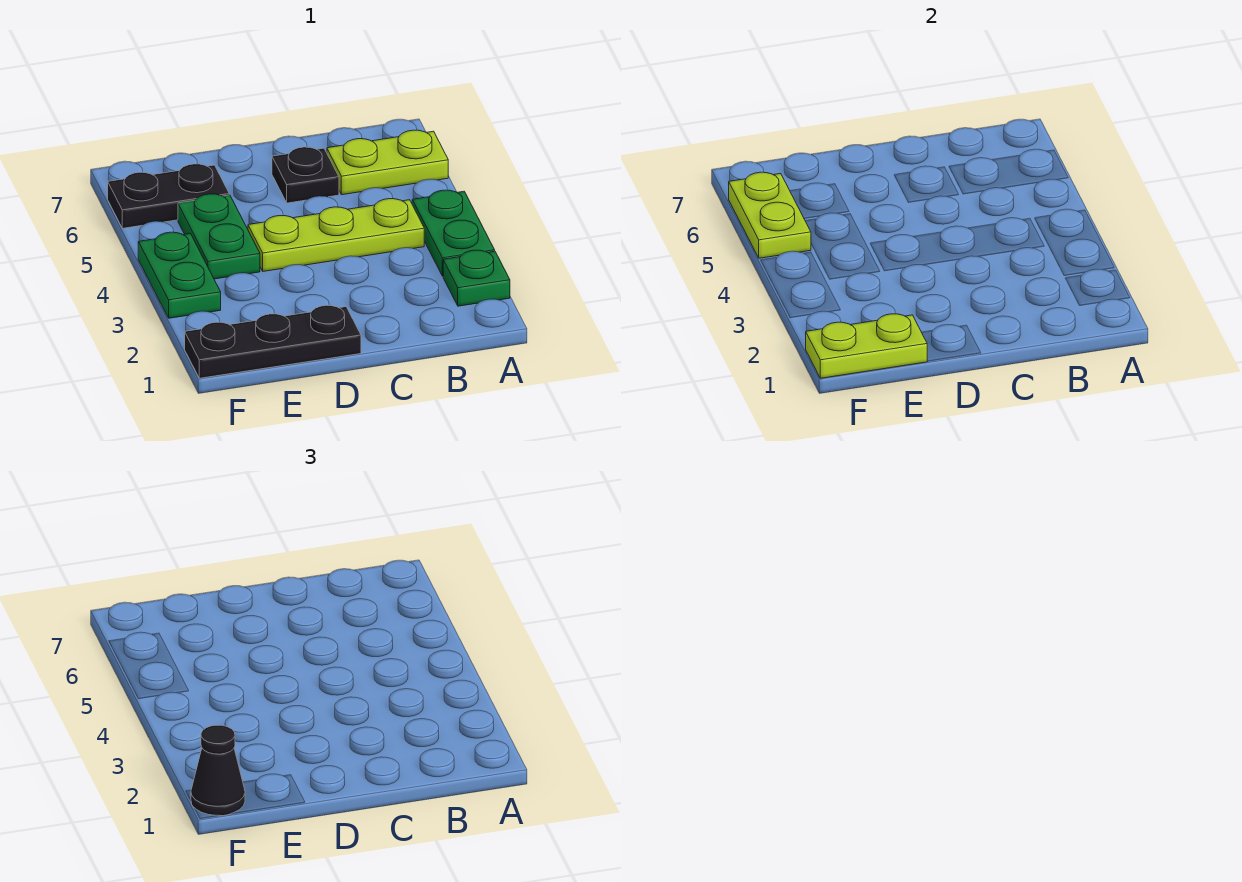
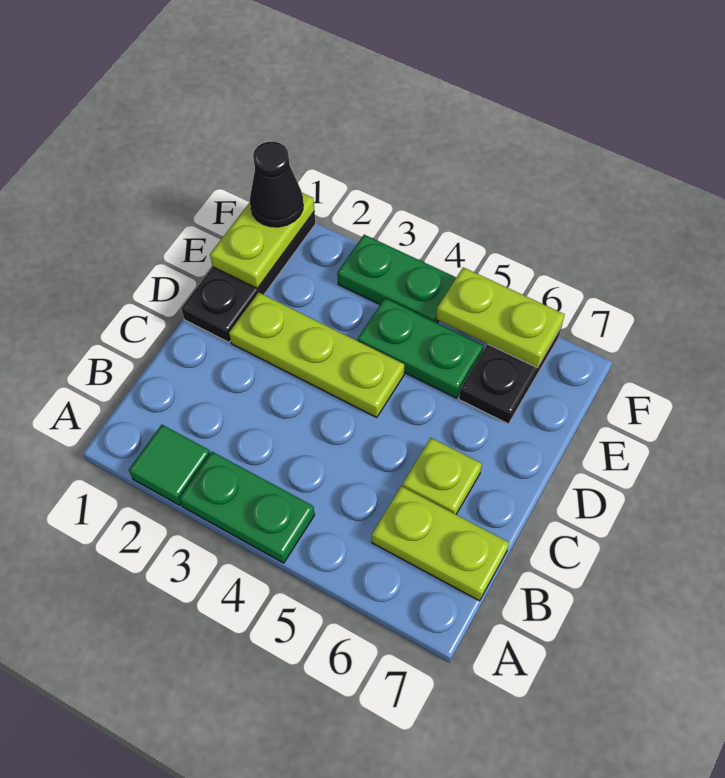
green plate A2 level 1 -> green tile A2 level 1
lime plate A6:B6 level 1 -> lime plate B6:B7 level 1
lime plate B4:D4 level 1 -> lime plate D2:D4 level 1
black plate C6 level 1 -> lime plate C6 level 1

